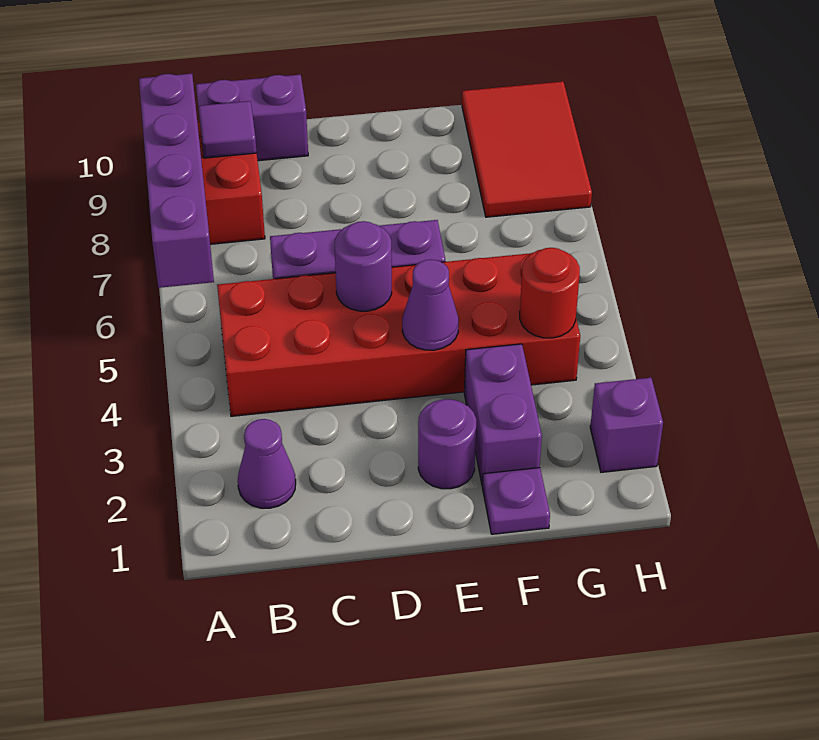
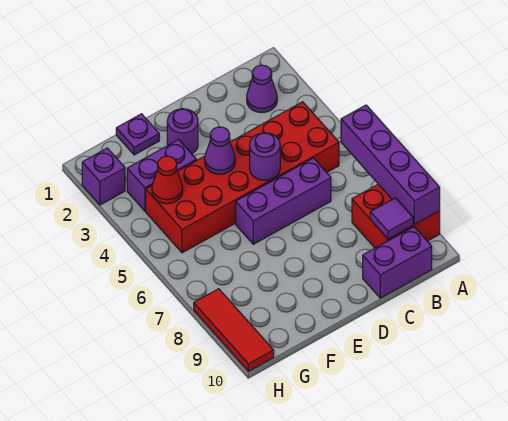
purple brick F2:F3 level 1 -> purple brick F3:G3 level 1
red round brick G4 level 2 -> red cone G4 level 2
red tile G8:H10 level 1 -> red tile H8:H10 level 1

